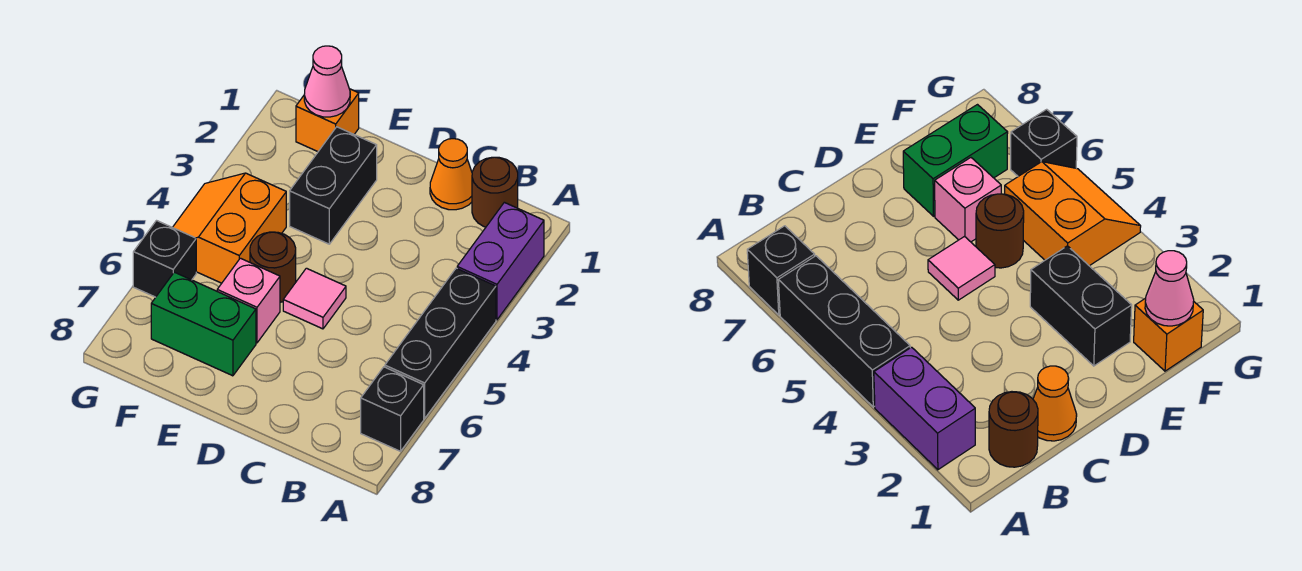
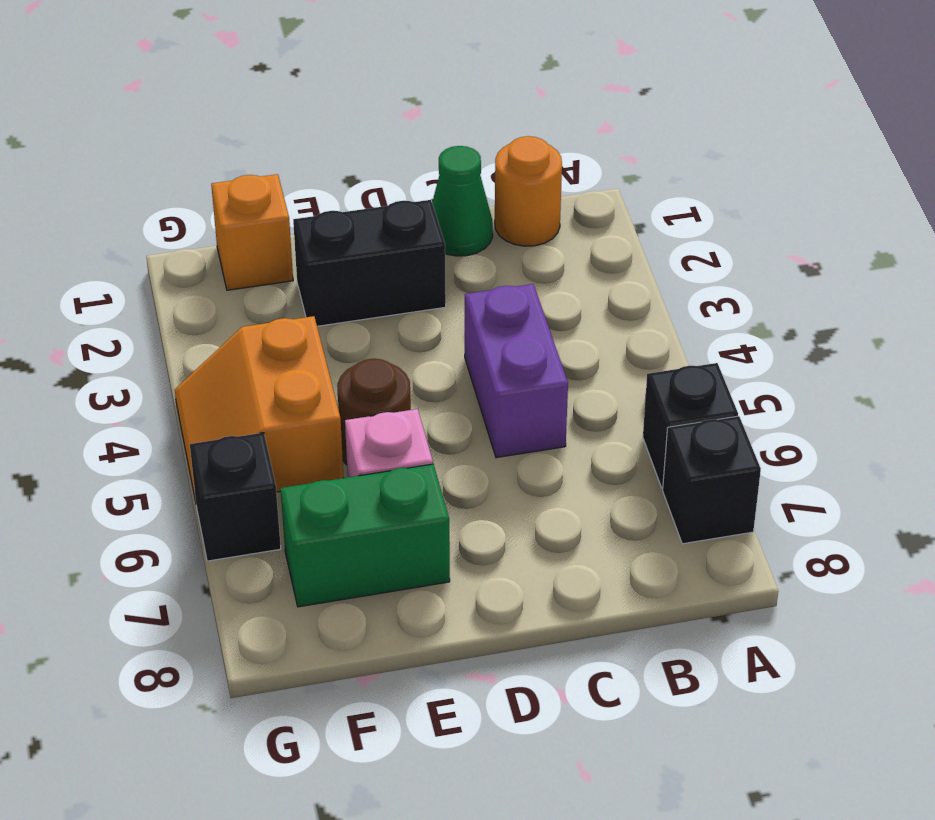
purple brick A2:A3 level 1 -> purple brick C4:C5 level 1
black brick A4:A6 level 1 -> black brick A6 level 1
brown round brick B1 level 1 -> orange round brick B1 level 1
orange cone C1 level 1 -> green cone C1 level 1
pink tile D5 level 1 -> none
black brick E2:E3 level 1 -> black brick D2:E2 level 1
pink cone F1 level 2 -> none

